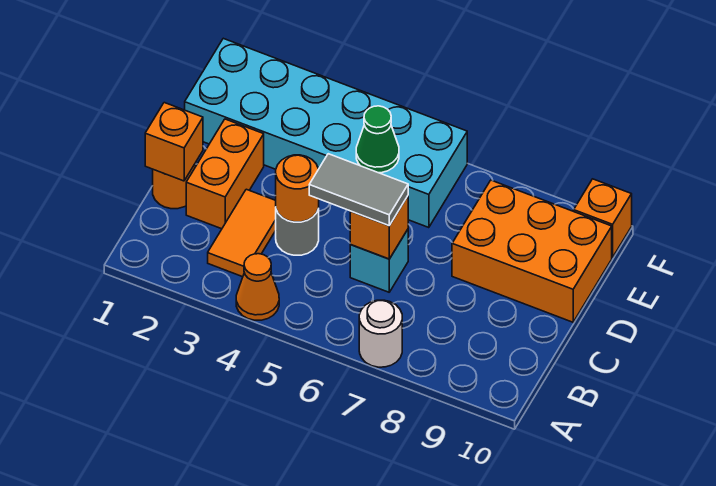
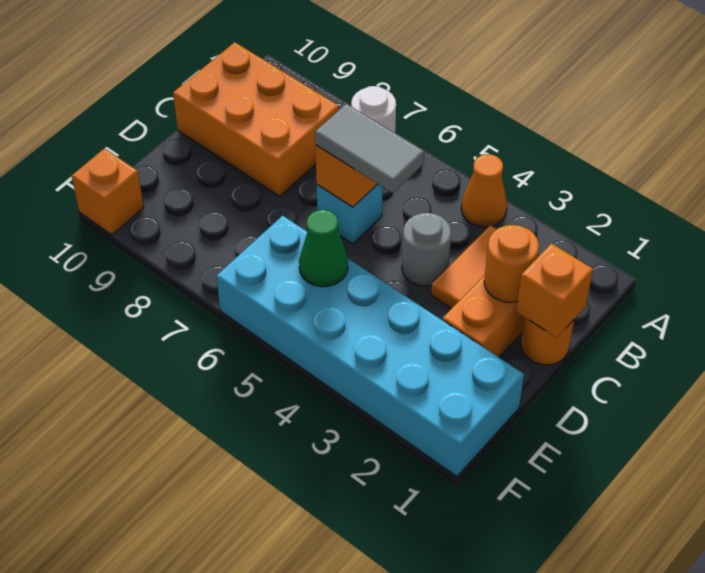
orange round brick C4 level 2 -> orange round brick C2 level 2
orange brick D8:E10 level 1 -> orange brick B8:C10 level 1

